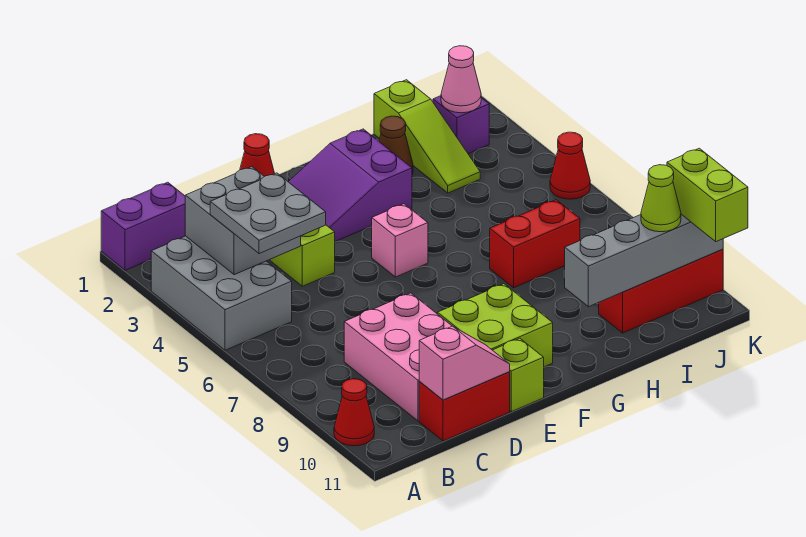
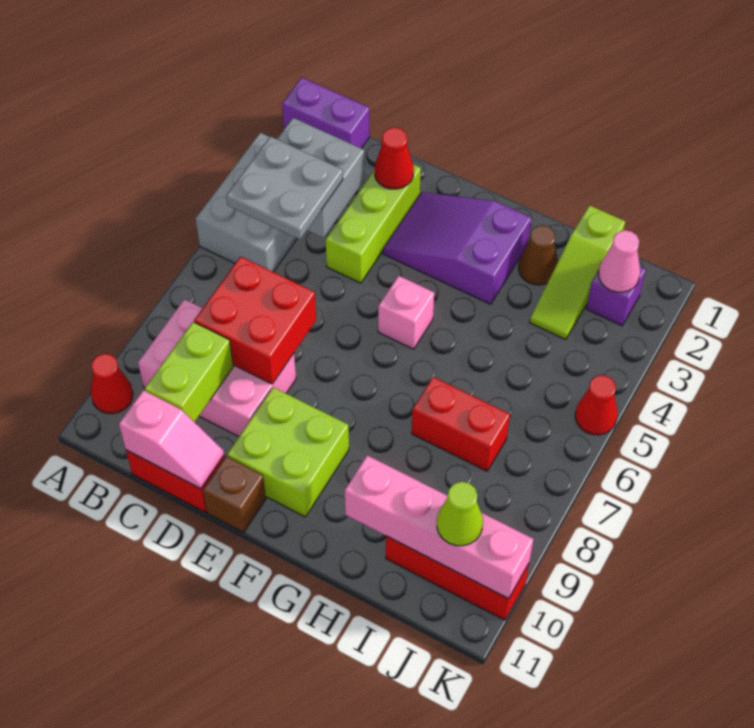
none -> red brick C7:D8 level 2
pink brick C8:D10 level 1 -> pink brick B8:D9 level 1
lime brick E11 level 1 -> brown brick E11 level 1
grey brick H10:K10 level 2 -> pink brick H10:K10 level 2
lime brick K10:K11 level 3 -> lime brick C9:C10 level 2

